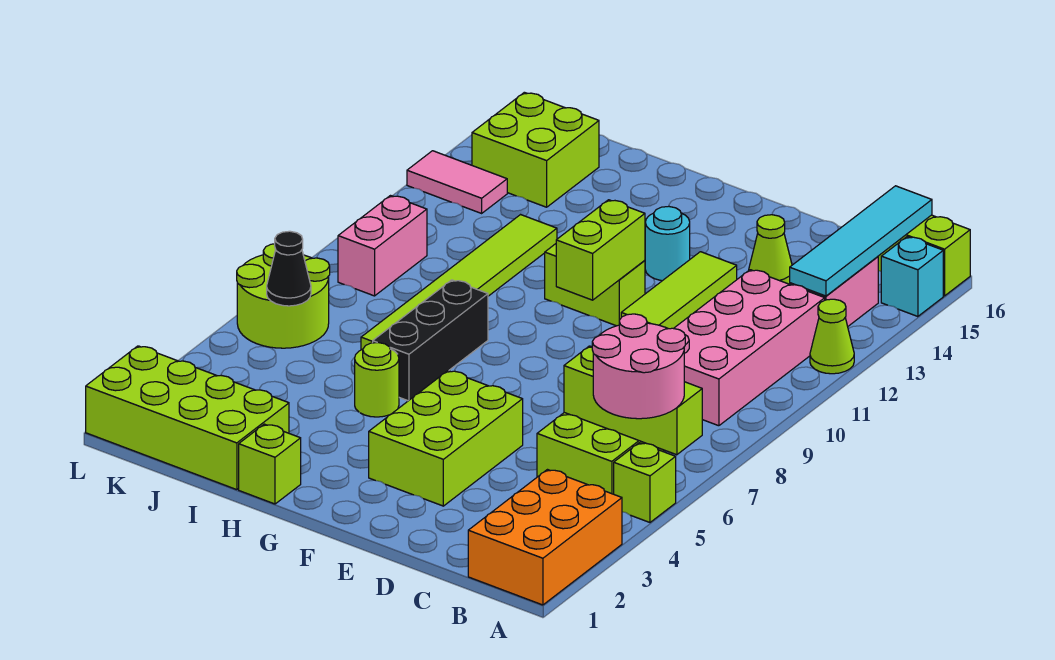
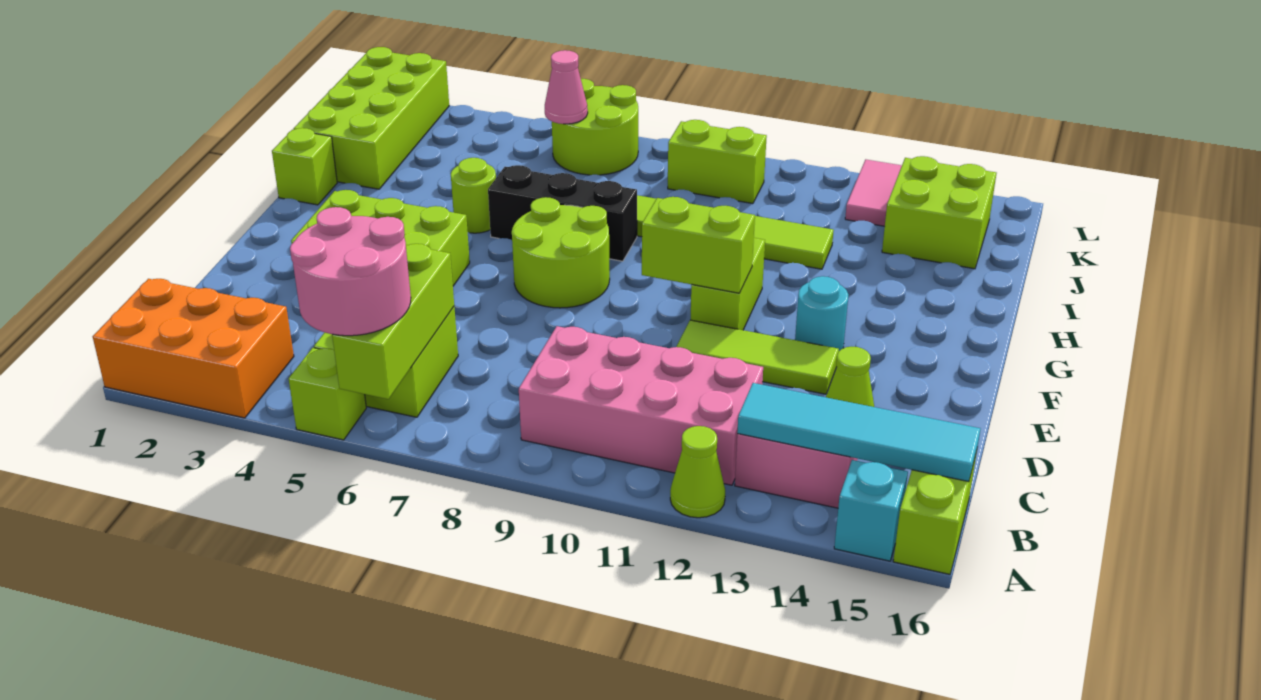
none -> lime round brick F7:G8 level 1
black cone K6 level 2 -> pink cone K6 level 2
pink brick K9:K10 level 1 -> lime brick K9:K10 level 1

